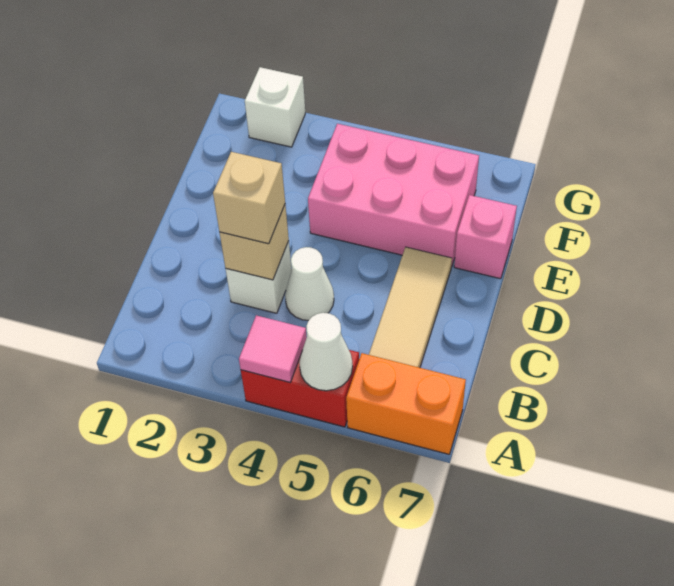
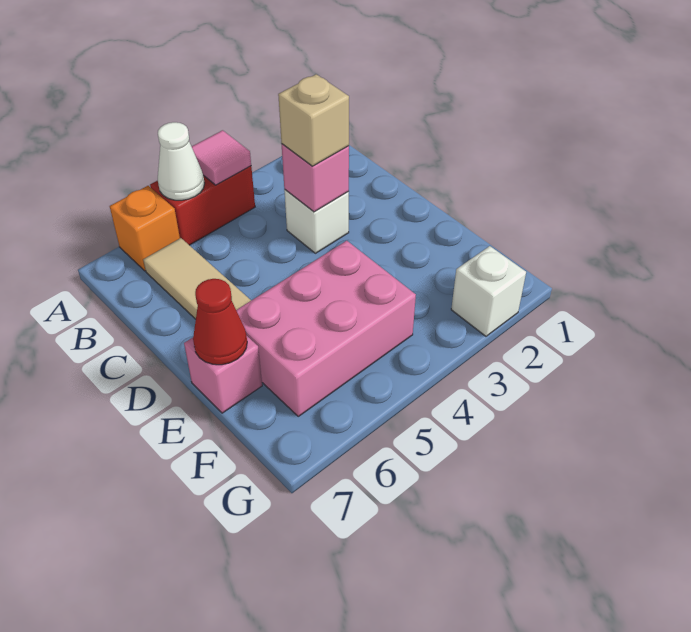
orange brick A6:A7 level 1 -> orange brick A6 level 1
tan brick C3 level 2 -> pink brick C3 level 2
white cone C4 level 1 -> none
none -> red cone E7 level 2

